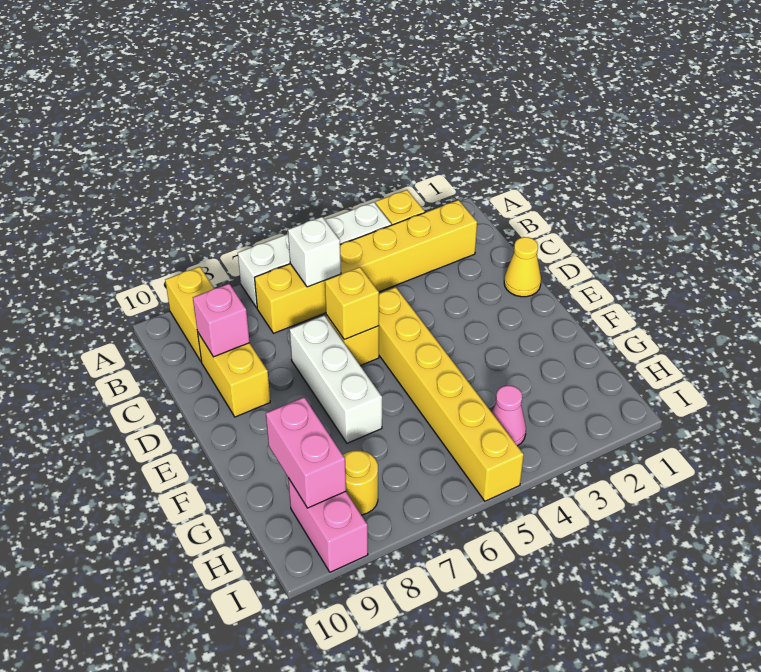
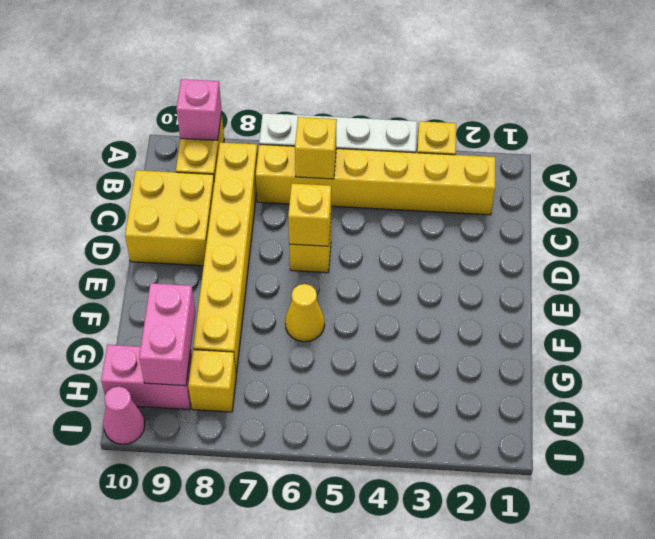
white brick B6 level 2 -> yellow brick B6 level 2
yellow brick C9:D9 level 1 -> yellow brick C9:D10 level 1
pink brick C9 level 2 -> pink brick A9 level 2
yellow cone D1 level 1 -> yellow cone F6 level 1
yellow brick D5:I5 level 1 -> yellow brick B8:G8 level 1
white brick D7:F7 level 1 -> none
pink cone H4 level 1 -> pink cone I10 level 1
yellow round brick H8 level 1 -> yellow brick H8 level 1
pink brick H9:I9 level 1 -> pink brick H9:H10 level 1

